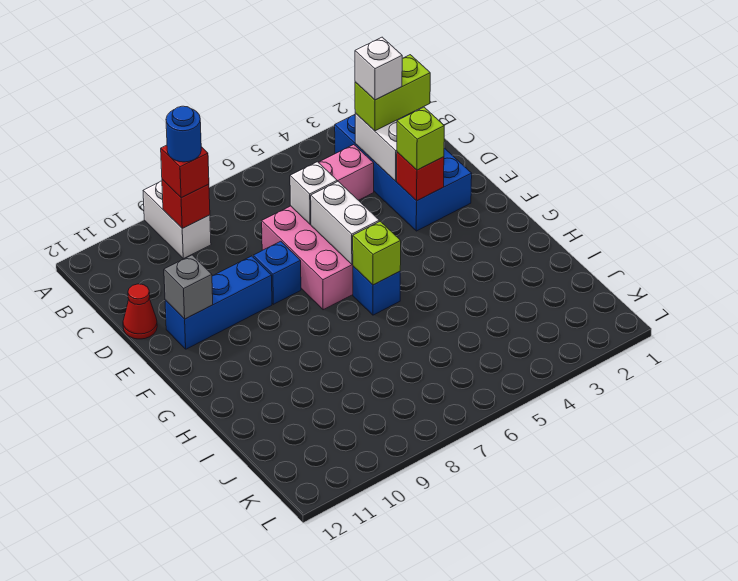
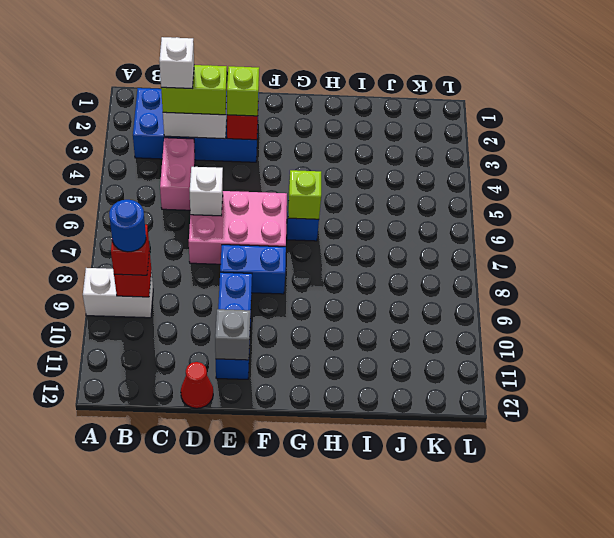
lime brick C2:C3 level 3 -> lime brick C3:D3 level 3
white brick E6:F6 level 2 -> none
blue brick E8 level 1 -> blue brick E8:F8 level 1

